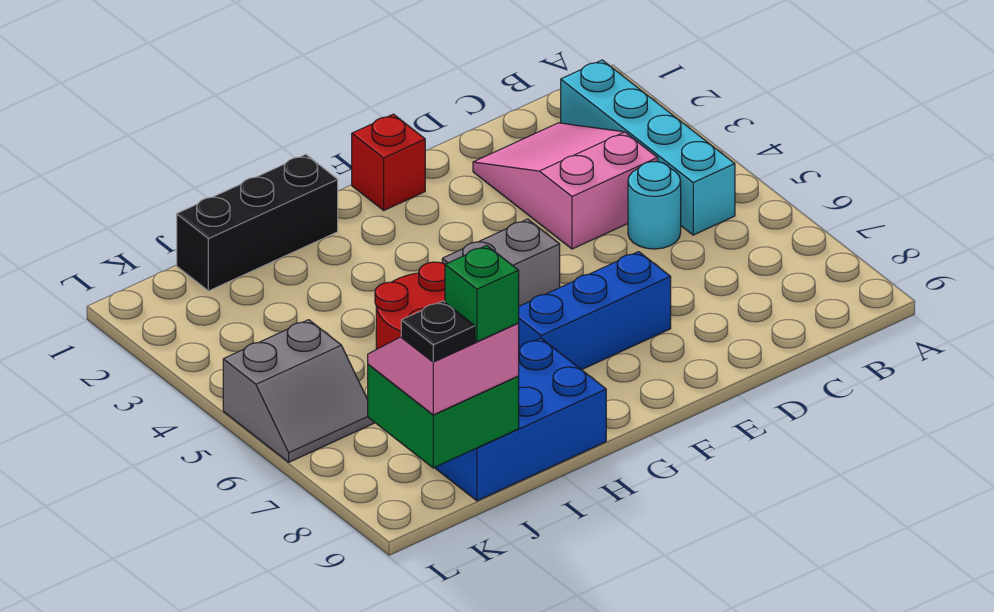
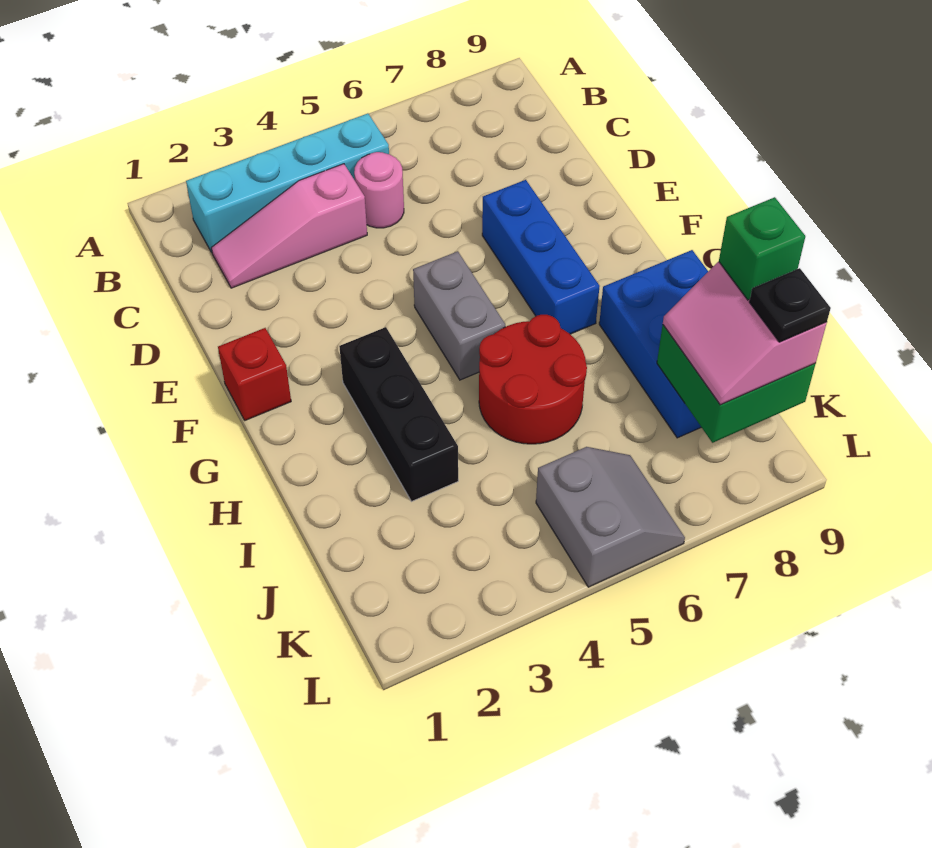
pink slope C2:D4 level 1 top 4 -> pink slope C2:C4 level 1 top 4
cyan round brick C5 level 1 -> pink round brick C5 level 1
black brick H1:J1 level 1 -> black brick G3:I3 level 1

